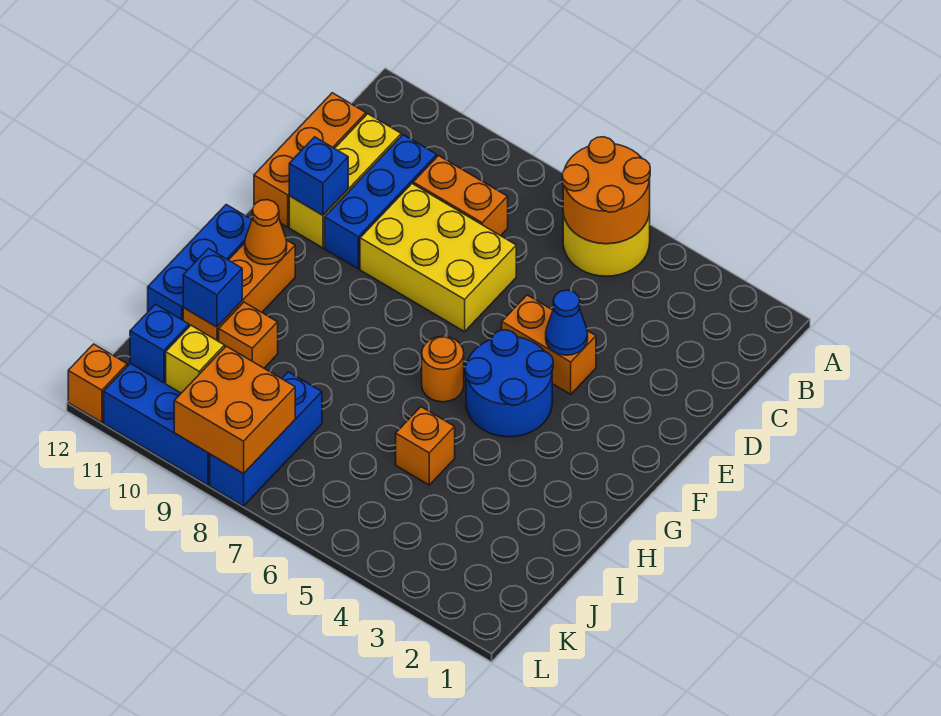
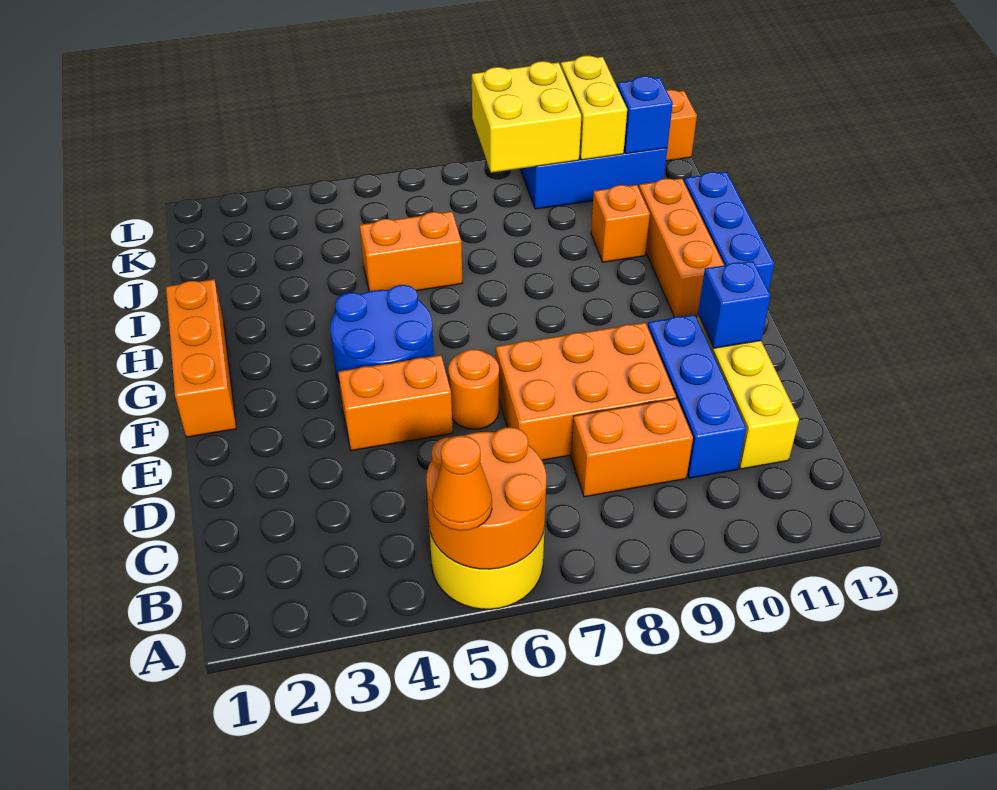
orange brick C12:E12 level 1 -> orange brick F1:H1 level 1
yellow brick D7:E9 level 1 -> orange brick D7:E9 level 1
blue cone E4 level 2 -> none
orange round brick G6 level 1 -> orange round brick E6 level 1
orange cone G11 level 2 -> orange cone A5 level 3
orange brick I5 level 1 -> orange brick I5:I6 level 1
blue brick I11 level 2 -> none
blue brick J8:L8 level 1 -> none
orange brick K8:L9 level 2 -> yellow brick K8:L9 level 2
yellow brick K10 level 2 -> yellow brick K10:L10 level 2

